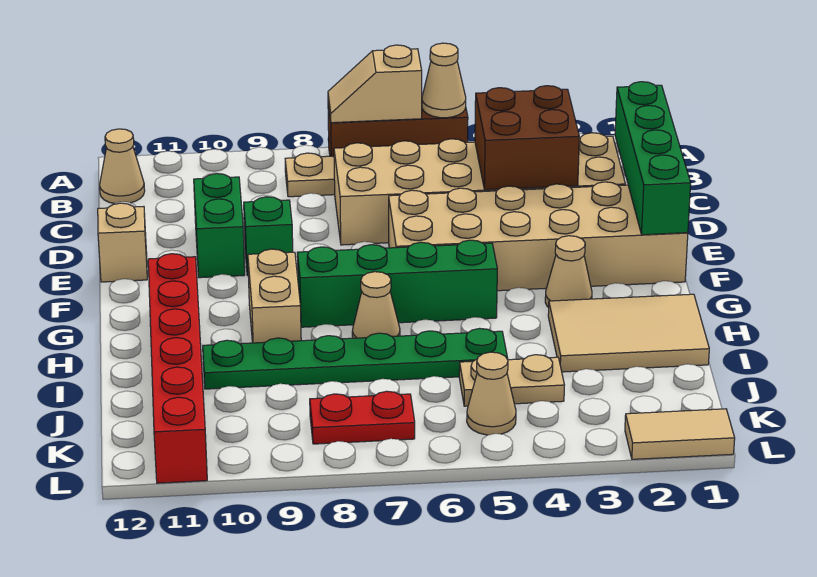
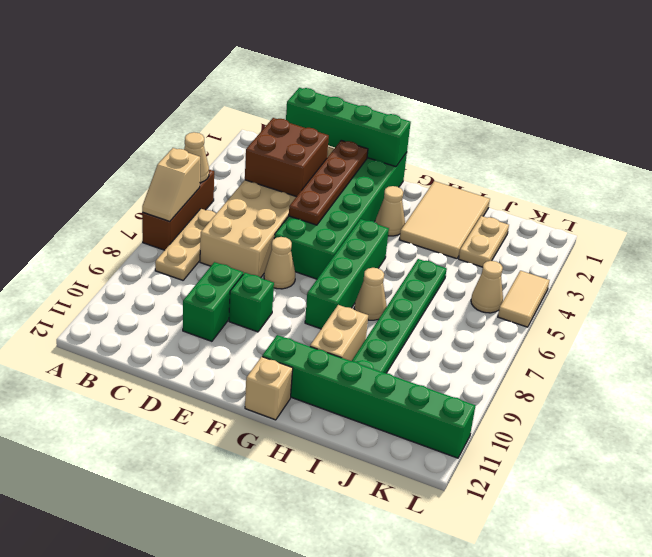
tan cone B12 level 1 -> tan cone E7 level 1
green brick D10:E10 level 1 -> green brick D9:D10 level 1
tan brick E1:F6 level 1 -> green brick E1:F6 level 1
none -> brown plate E2:E5 level 2
tan brick E12 level 1 -> tan brick G12 level 1
tan brick G9:H9 level 1 -> tan brick H9:H10 level 1
red brick G11:L11 level 1 -> green brick G11:L11 level 1
tan plate J4:J5 level 1 -> tan plate J2:J3 level 1
red plate K7:K8 level 1 -> none
tan tile L1:L2 level 1 -> tan tile L4:L5 level 1

